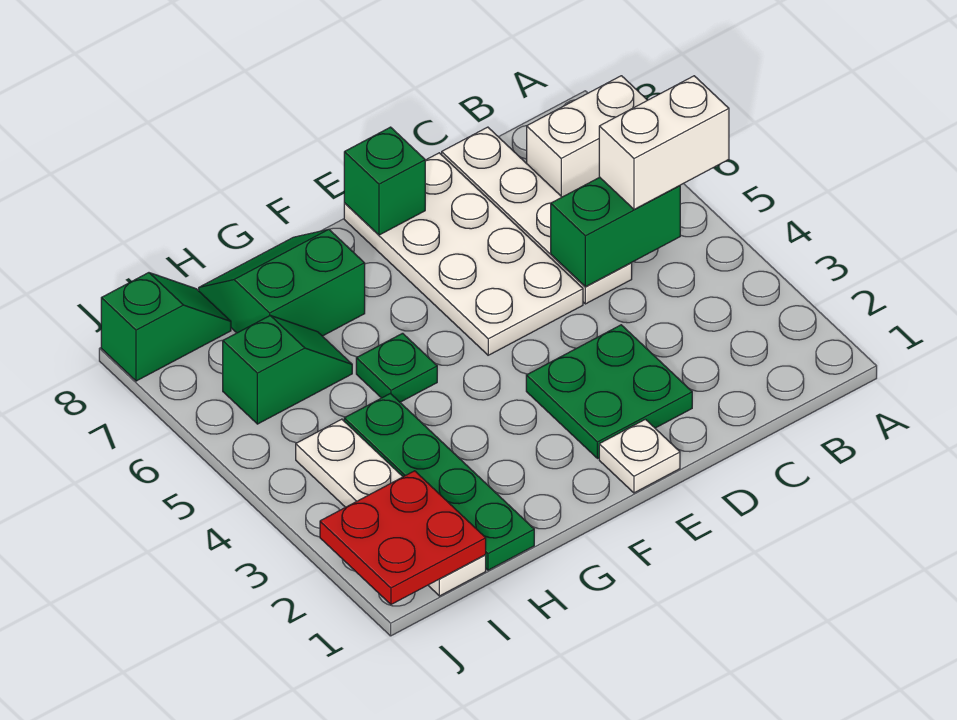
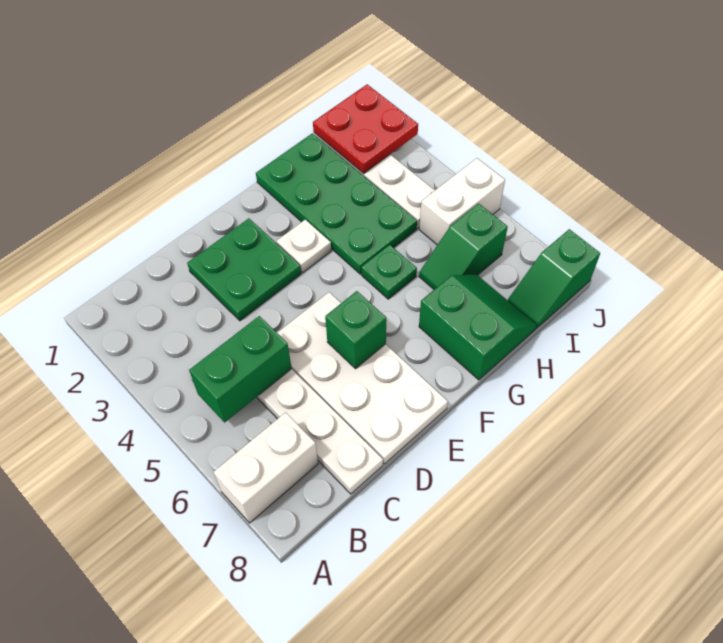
white brick A5:B5 level 3 -> white brick I5:J5 level 1
white plate E1 level 1 -> white plate F3 level 1
green brick E8 level 2 -> green brick E6 level 2
green slope G7:H8 level 1 top 7 -> green slope G7:H8 level 1 top G
green plate H1:H4 level 1 -> green plate G1:H4 level 1

